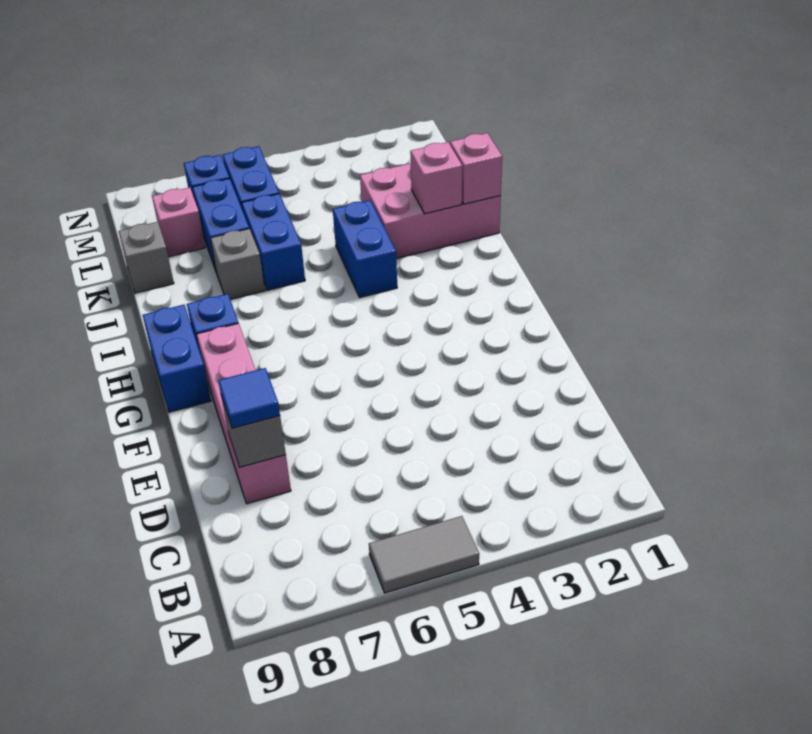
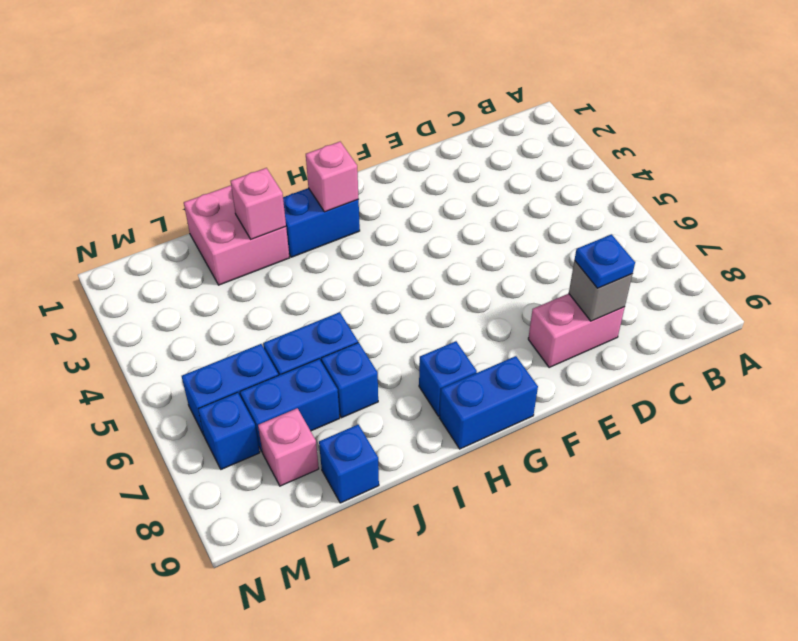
grey tile A5:A6 level 1 -> none
pink brick D8:G8 level 1 -> pink brick D8:E8 level 1
blue tile D8 level 3 -> blue plate D8 level 3
blue brick I4:J4 level 1 -> blue brick H2:I2 level 1
pink brick J1:K3 level 1 -> pink brick J1:K2 level 1
pink brick J1 level 2 -> pink brick H2 level 2
grey brick J7 level 1 -> blue brick J7 level 1
grey brick K9 level 1 -> blue brick K9 level 1

